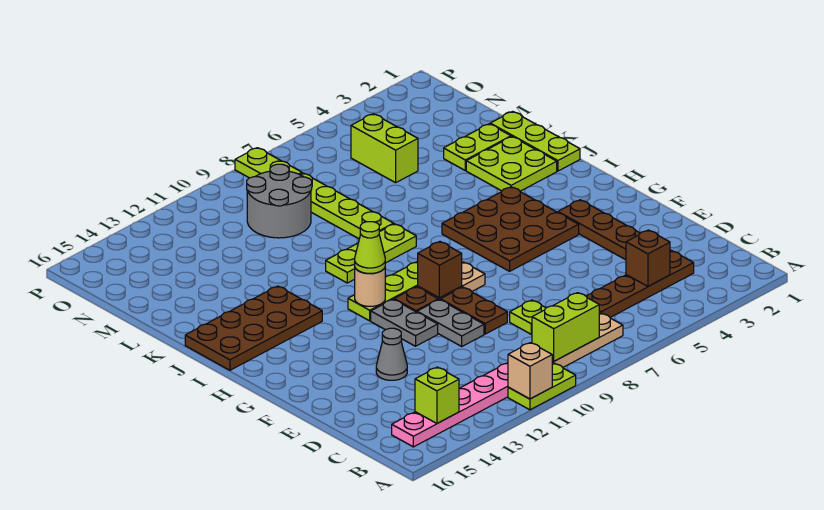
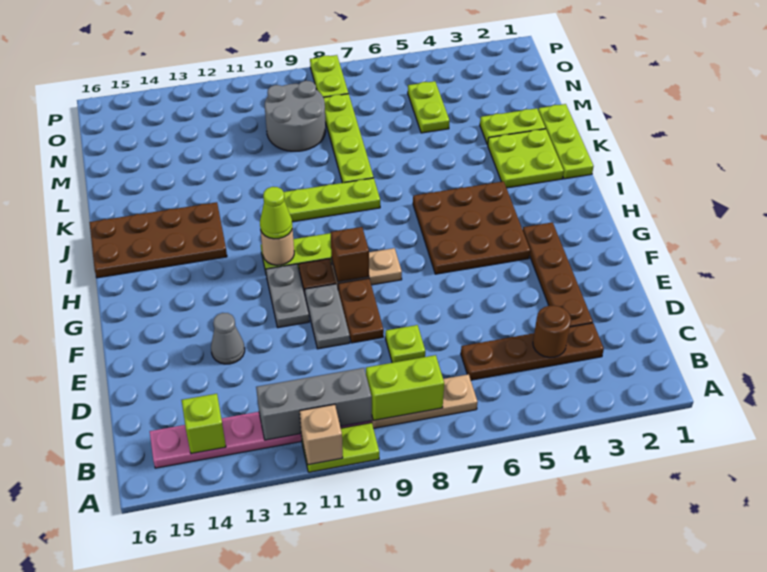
none -> grey brick B10:B12 level 2
brown brick C4 level 2 -> brown round brick C4 level 2
lime brick M5:N5 level 1 -> lime plate M5:N5 level 1

